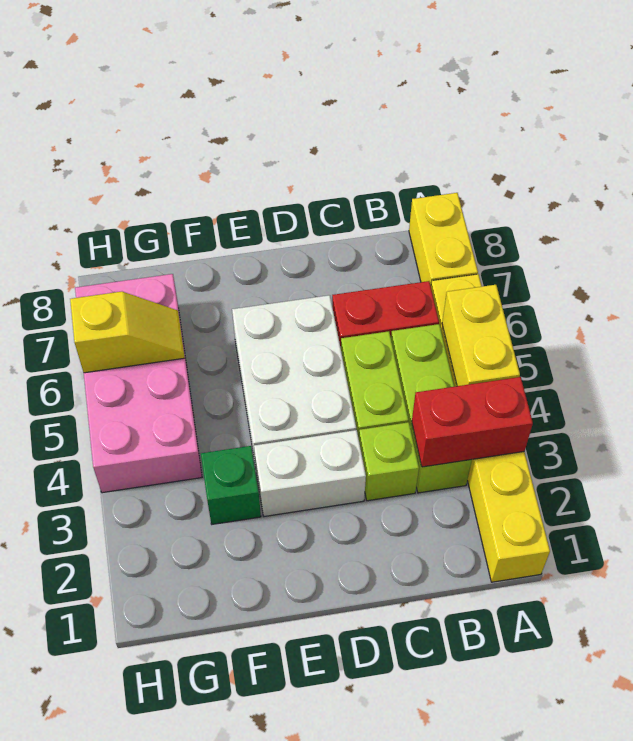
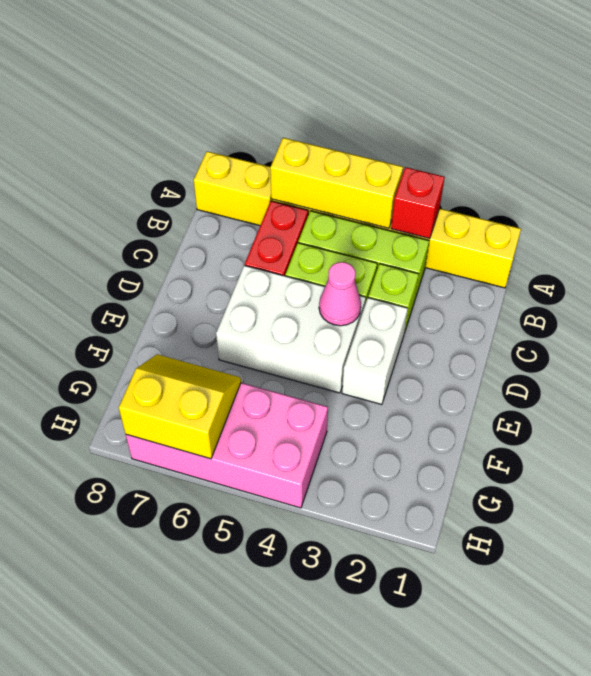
red brick A3:B3 level 2 -> red brick A3 level 2
yellow brick A4:A5 level 2 -> yellow brick A4:A6 level 2
none -> pink cone D4 level 2
green brick F3 level 1 -> none
yellow slope G6:H6 level 2 top H -> yellow slope G6:H7 level 2 top H

